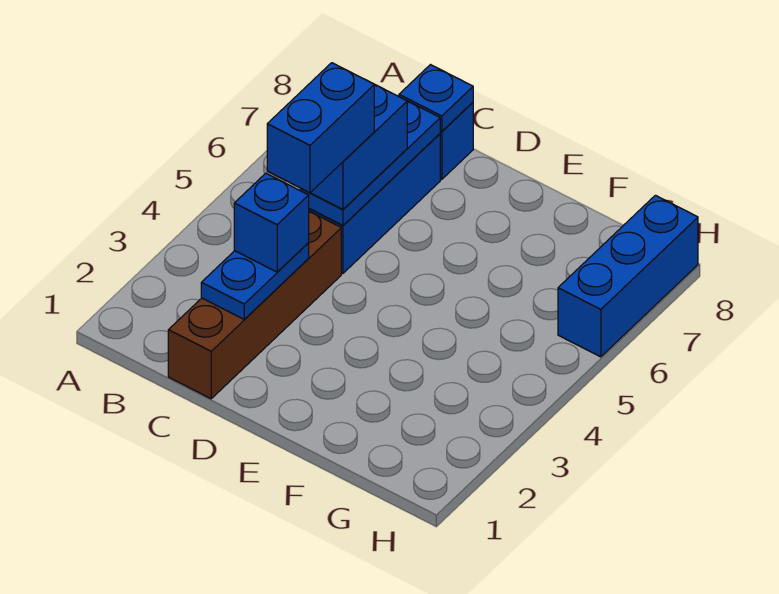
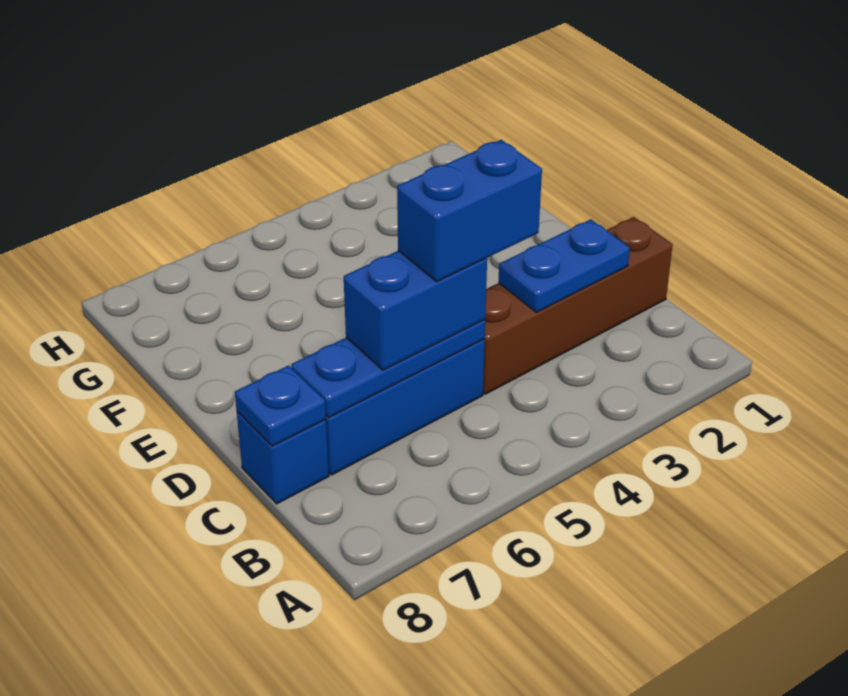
blue brick C3 level 3 -> none
blue brick H6:H8 level 1 -> none

